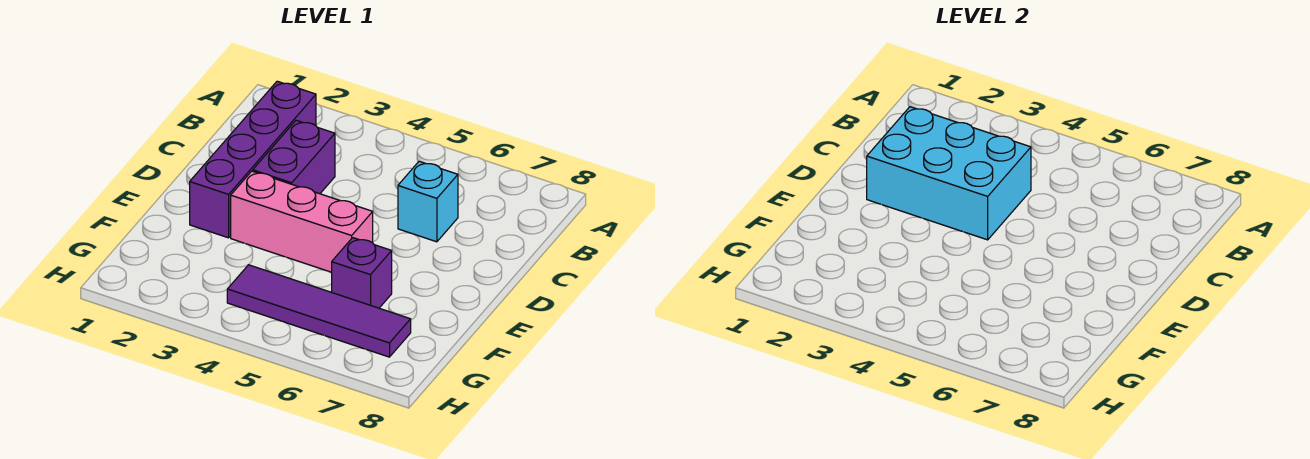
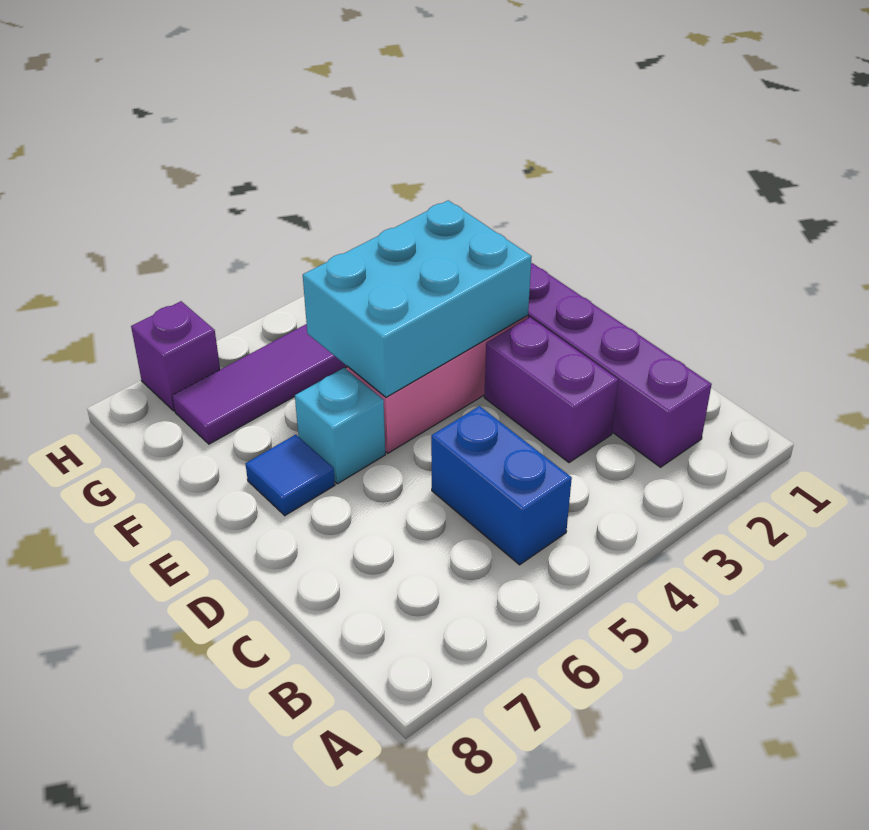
none -> blue brick B5:C5 level 1
cyan brick C2:D4 level 2 -> cyan brick E3:F5 level 2
cyan brick C6 level 1 -> cyan brick E6 level 1
none -> blue tile E7 level 1
purple brick F6 level 1 -> purple brick H7 level 1

